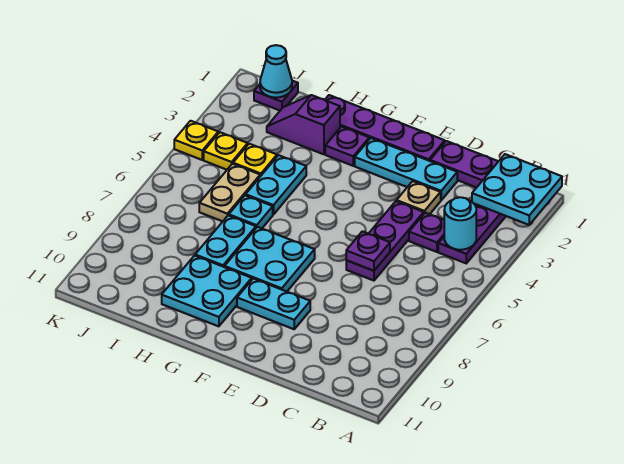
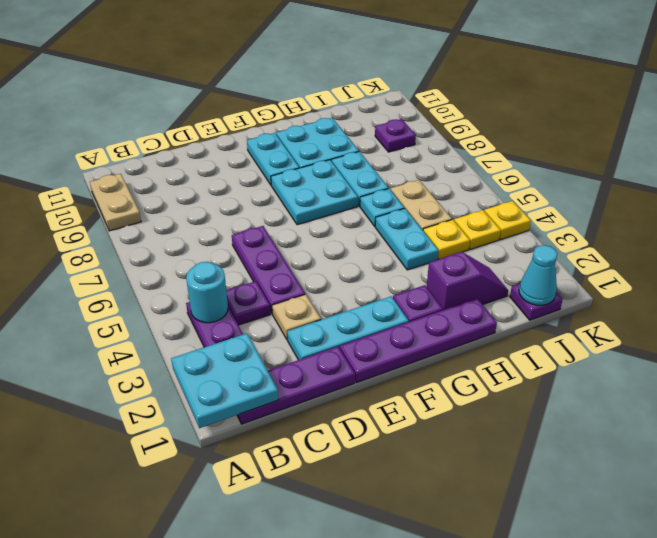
none -> tan plate A9:A10 level 1
purple plate D6 level 2 -> purple plate J9 level 1
cyan plate E9:F9 level 1 -> cyan plate F9:F10 level 1

